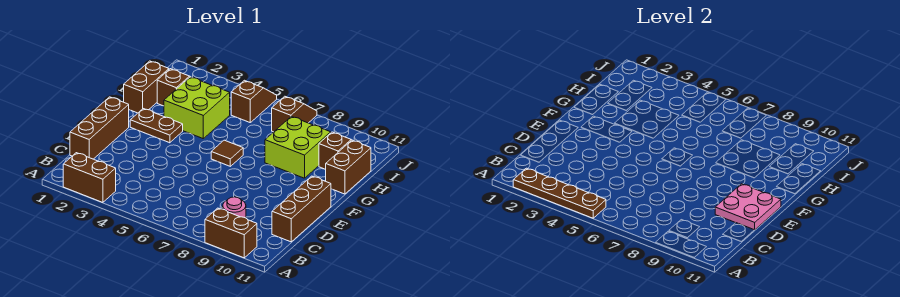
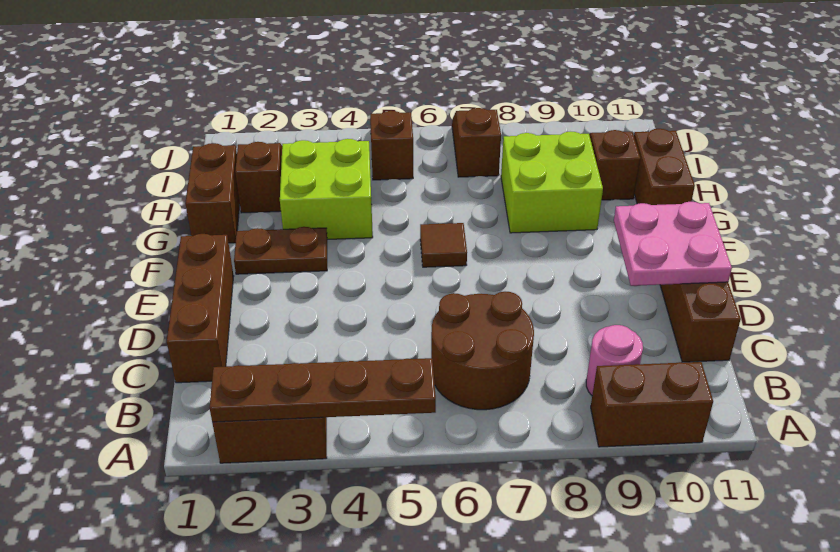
none -> brown round brick B6:C7 level 1

